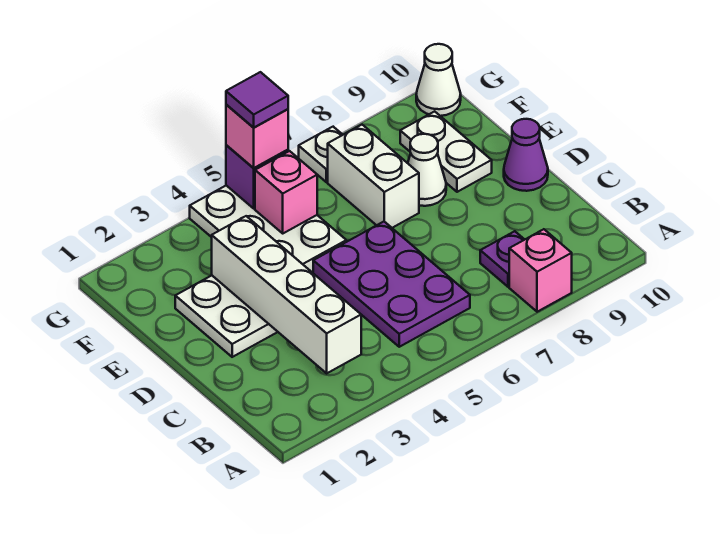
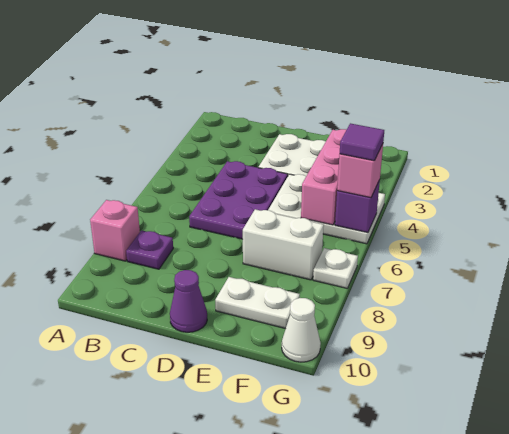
white brick B3:E3 level 2 -> none
purple plate B5:D6 level 1 -> purple plate C4:D6 level 1
white cone E8 level 1 -> none
pink brick F5 level 2 -> pink brick F3:F5 level 2

